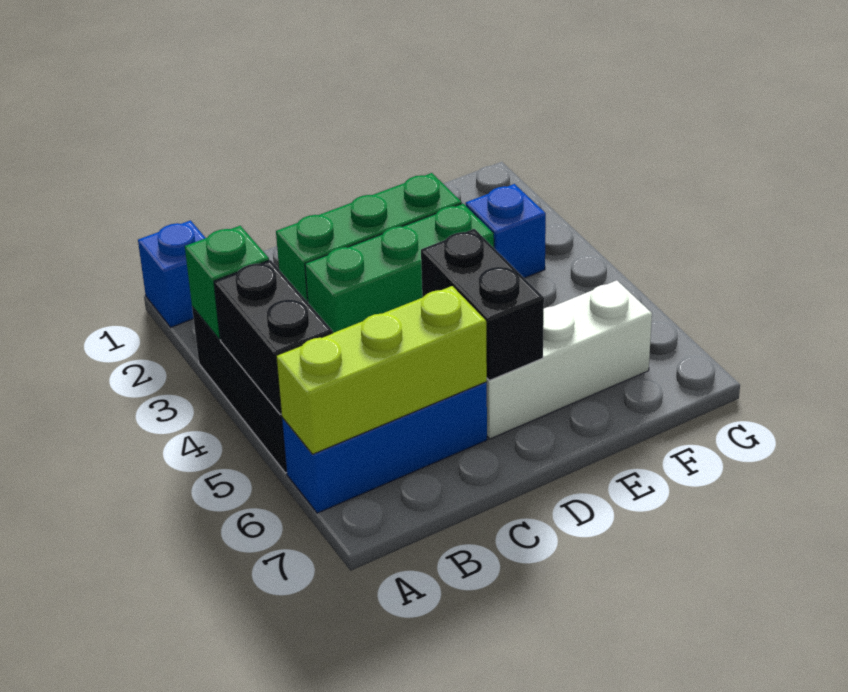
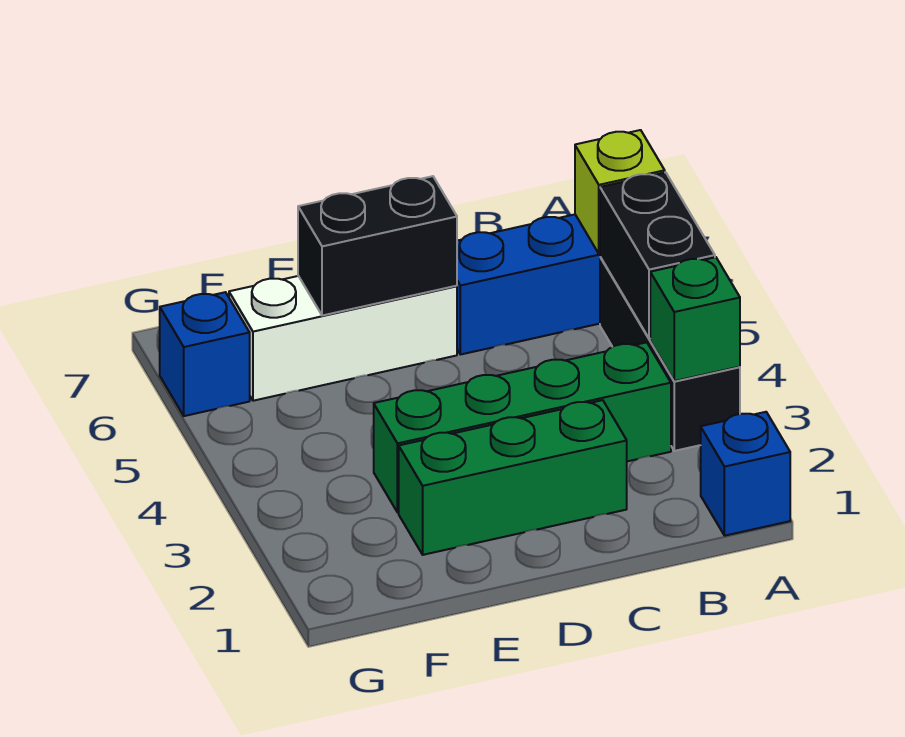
lime brick A6:C6 level 2 -> lime brick A6 level 2
green brick C3:E3 level 1 -> green brick B3:E3 level 1
black brick D5:D6 level 2 -> black brick D6:E6 level 2
blue brick F3 level 1 -> blue brick G6 level 1

